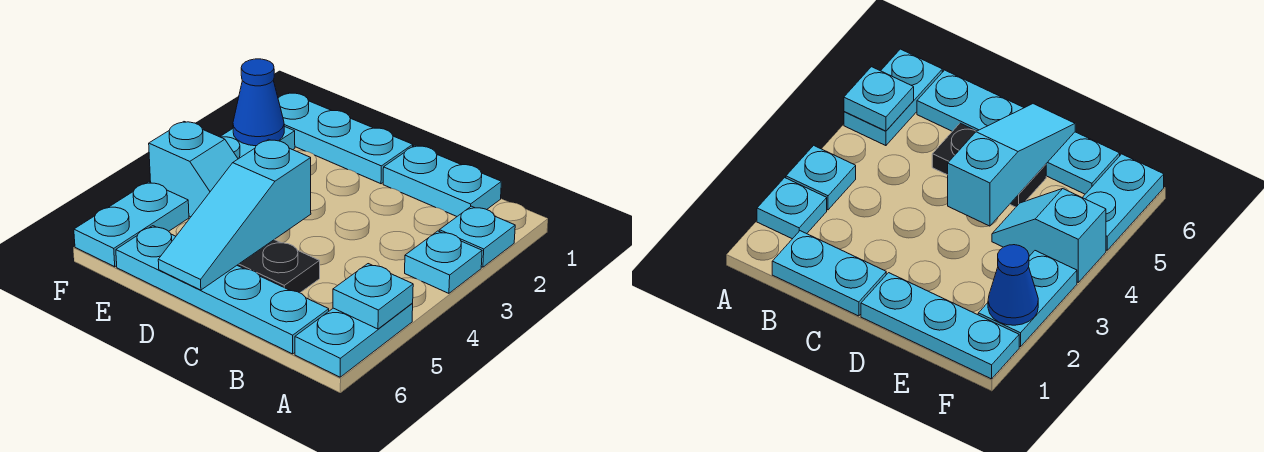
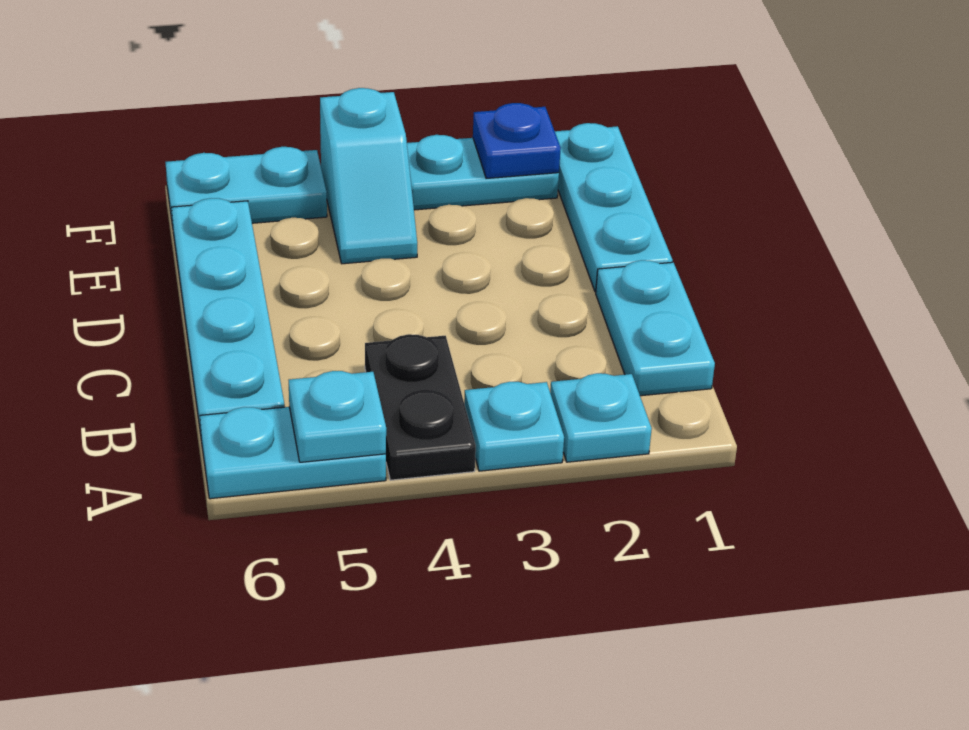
black plate C5:D5 level 1 -> black plate A4:B4 level 1
cyan slope D4:D6 level 2 top 4 -> none
blue cone F2 level 2 -> blue plate F2 level 2

